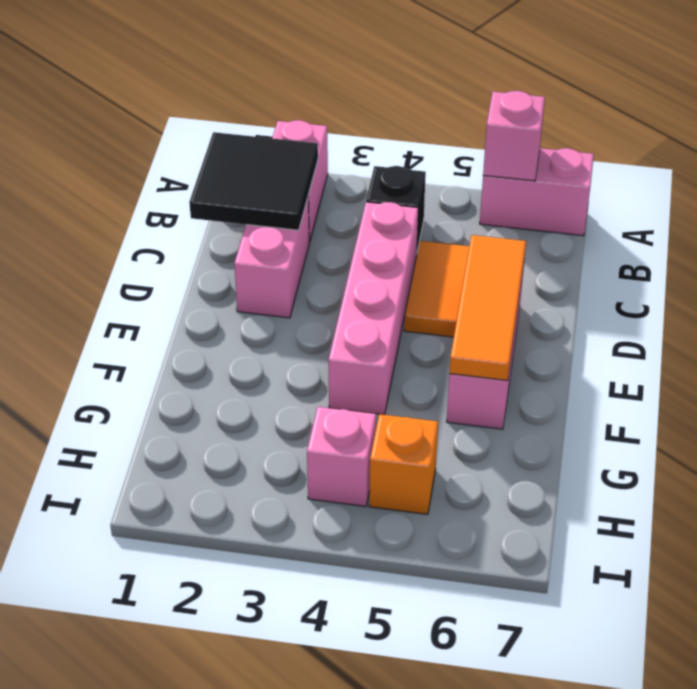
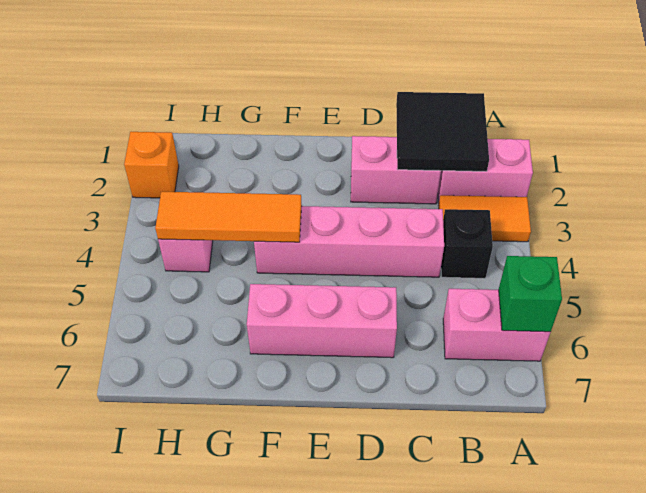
pink brick A6:A7 level 1 -> pink brick A6:B6 level 1
pink brick A6 level 2 -> green brick A6 level 2
orange tile C5:D5 level 1 -> orange tile A3:B3 level 1
orange tile D6:F6 level 2 -> orange tile F4:H4 level 2
orange brick H5 level 1 -> orange brick I2 level 1

